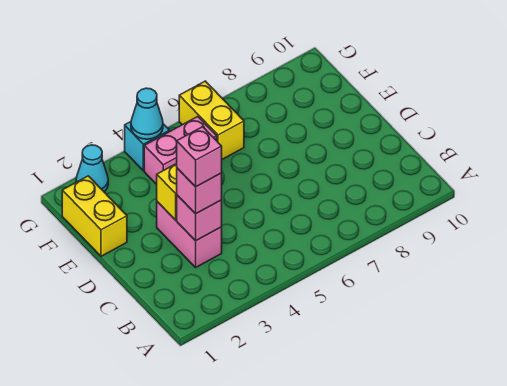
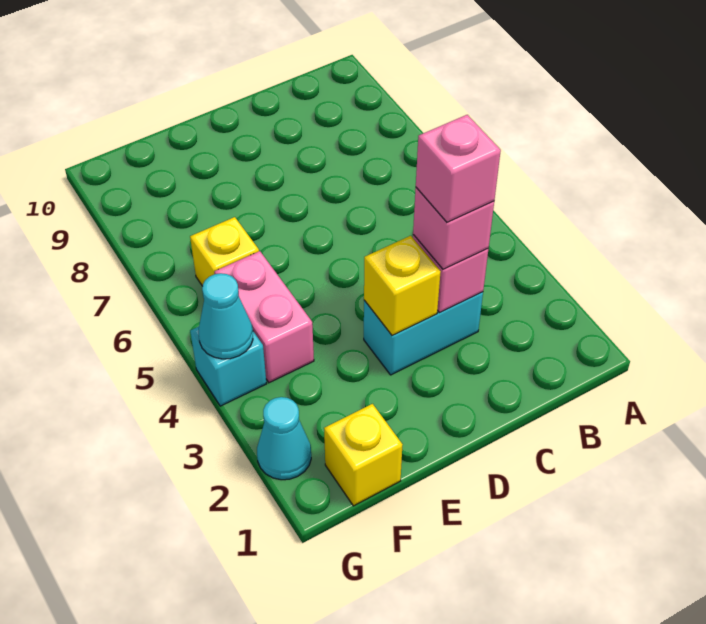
pink brick C3:D3 level 1 -> cyan brick C3:D3 level 1
yellow brick E1:F1 level 1 -> yellow brick F1 level 1
yellow brick F6:G6 level 1 -> yellow brick F6 level 1

